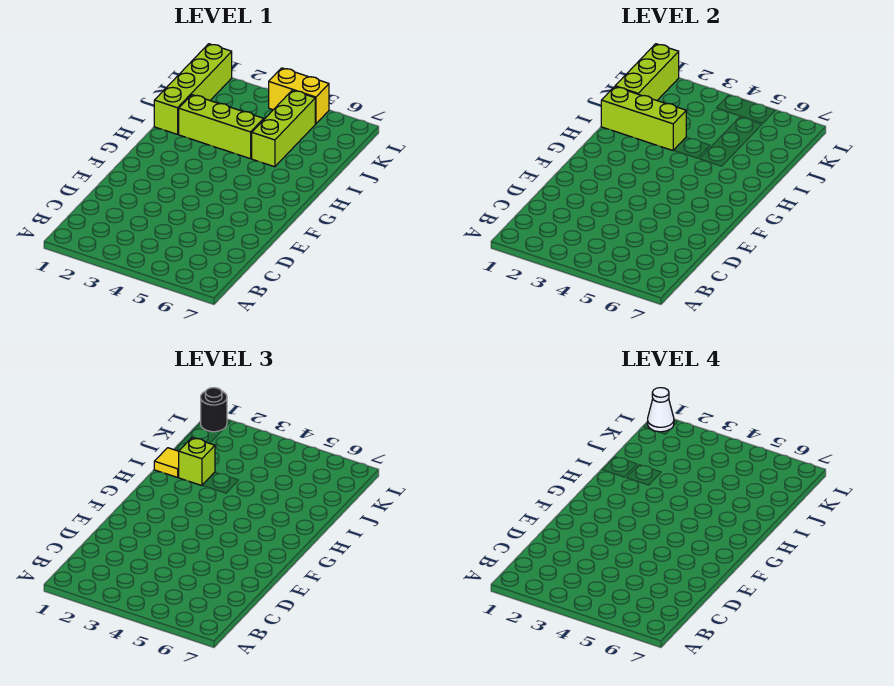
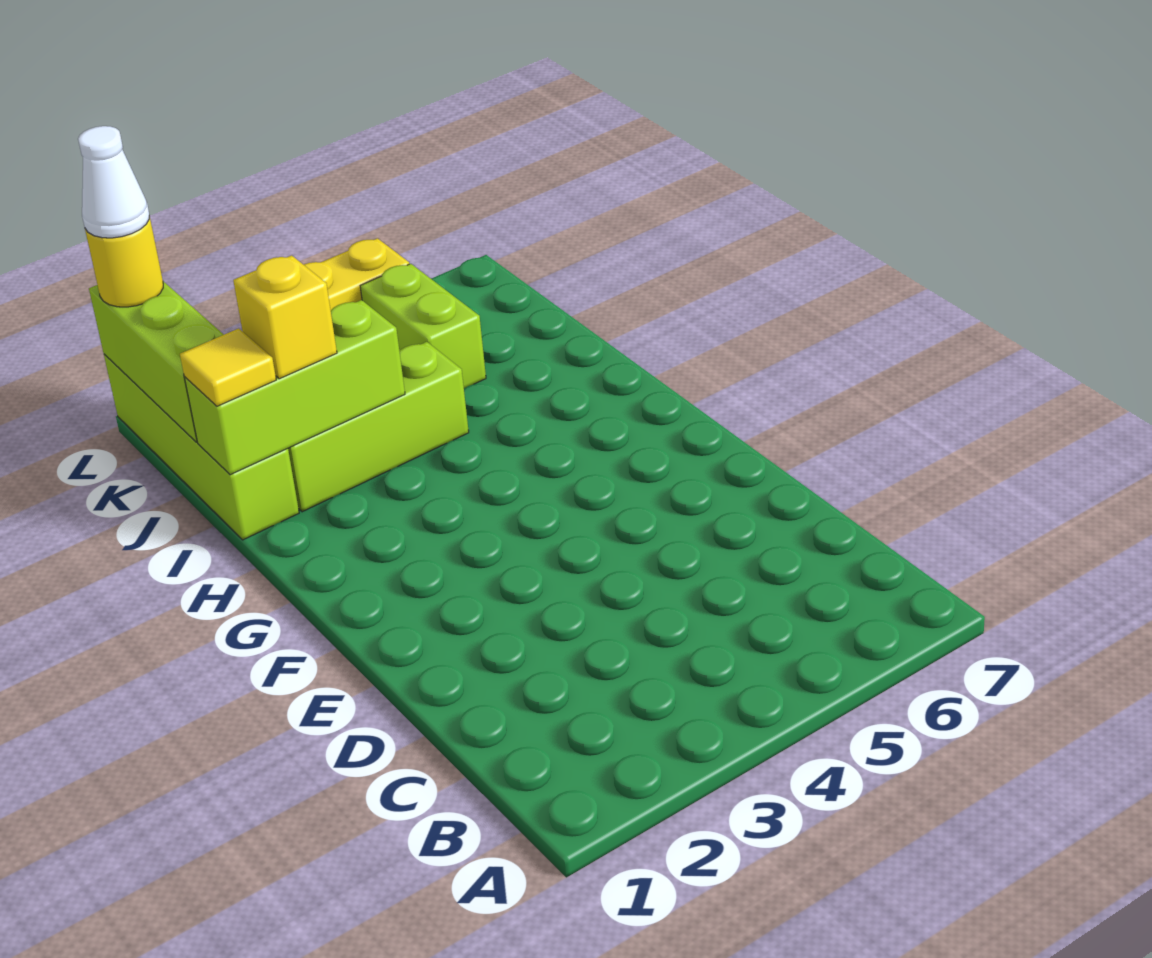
lime brick I2 level 3 -> yellow brick I2 level 3
lime brick I5:K5 level 1 -> lime brick J5:K5 level 1
black round brick L1 level 3 -> yellow round brick L1 level 3

